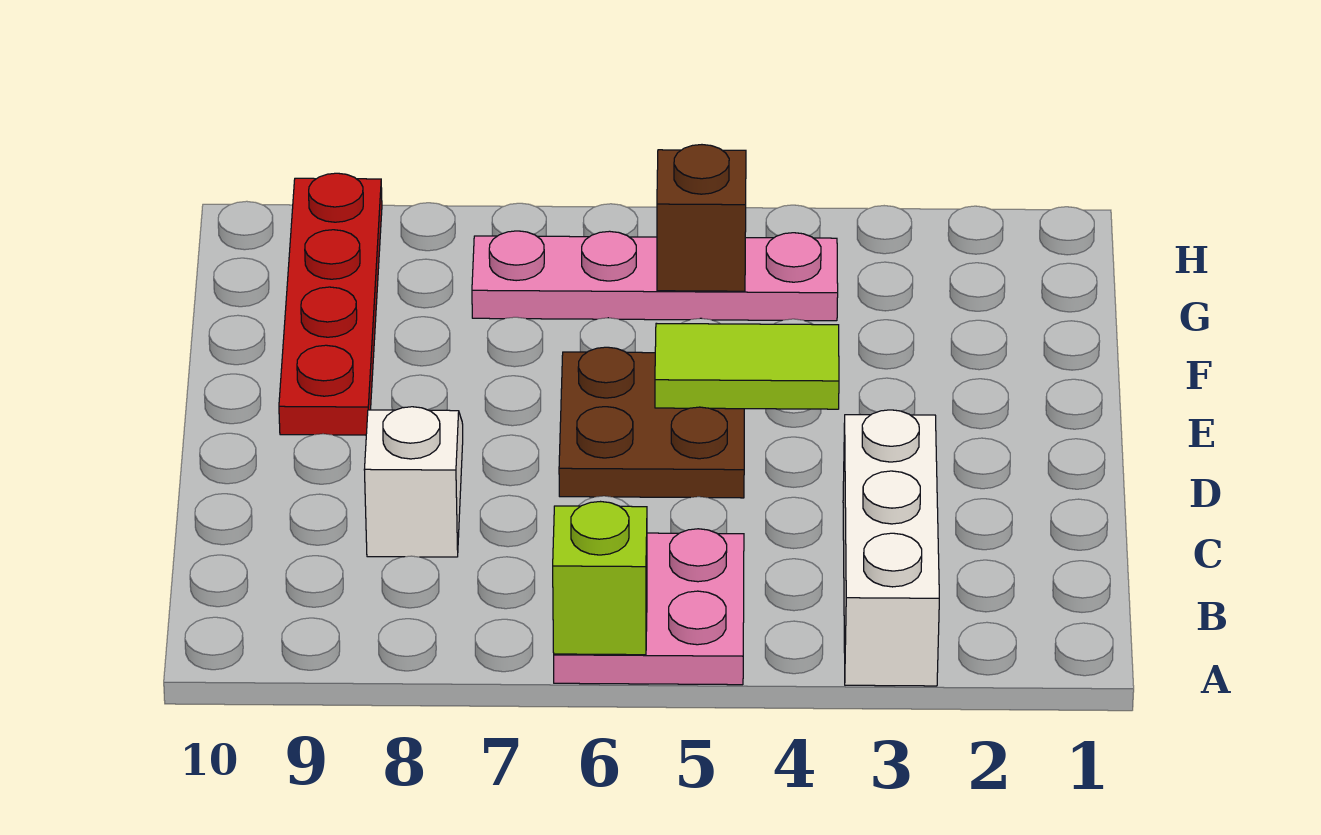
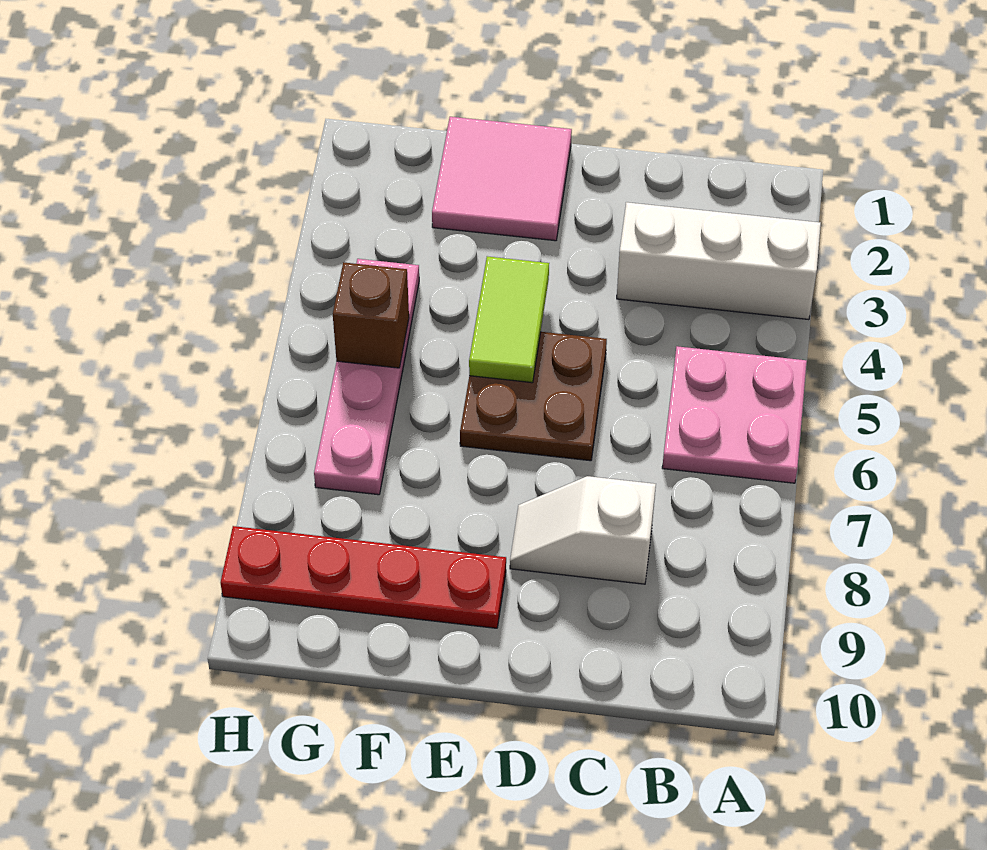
lime brick A6 level 2 -> none
none -> pink tile E1:F2 level 1

